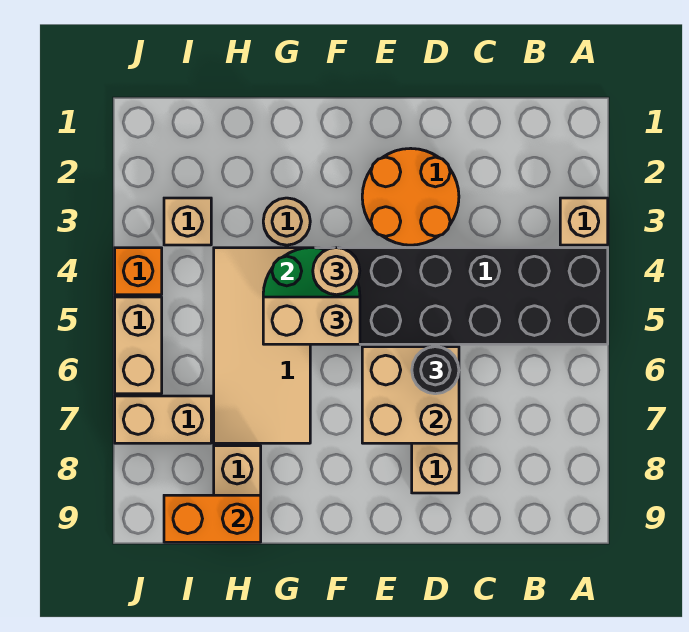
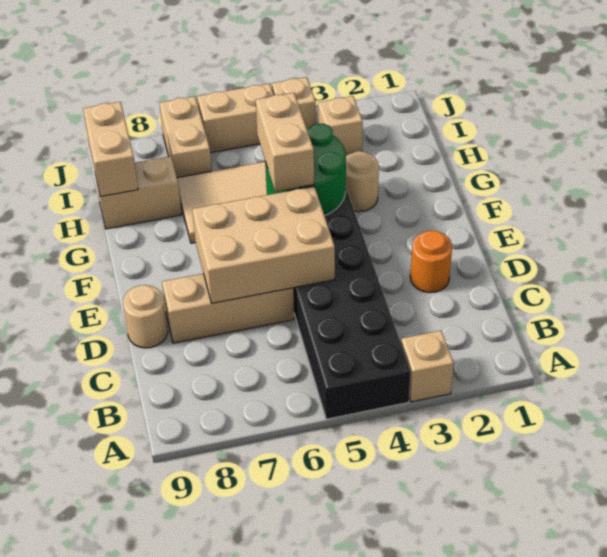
orange round brick D2:E3 level 1 -> orange round brick D2 level 1
tan brick D6:E7 level 2 -> tan brick D5:E7 level 2
black round brick D6 level 3 -> none
tan round brick F4 level 3 -> tan round brick D9 level 1
orange brick H9:I9 level 2 -> tan brick H9:I9 level 2
orange brick J4 level 1 -> tan brick J4 level 1

